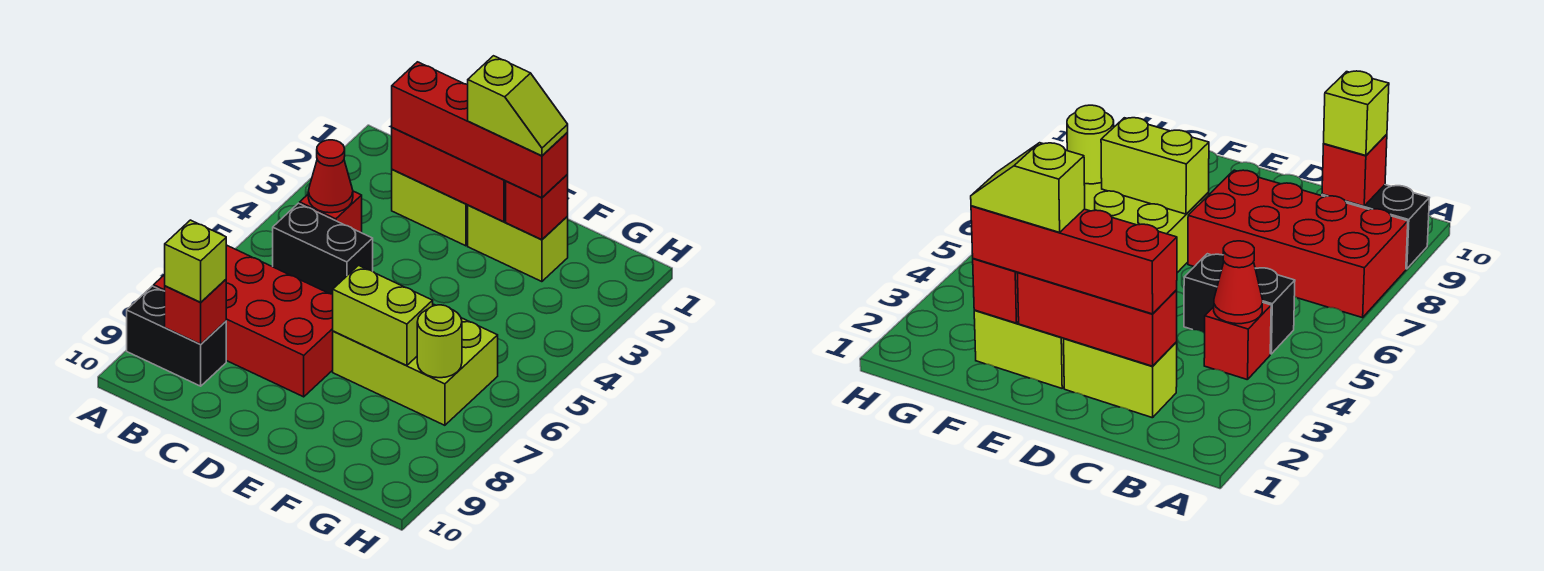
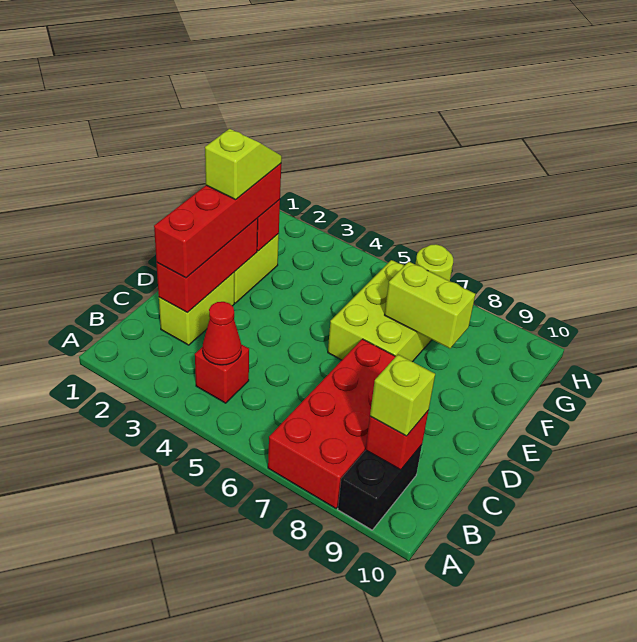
black brick B5:C5 level 1 -> none
lime brick E7:F7 level 2 -> lime brick F7:F8 level 2

